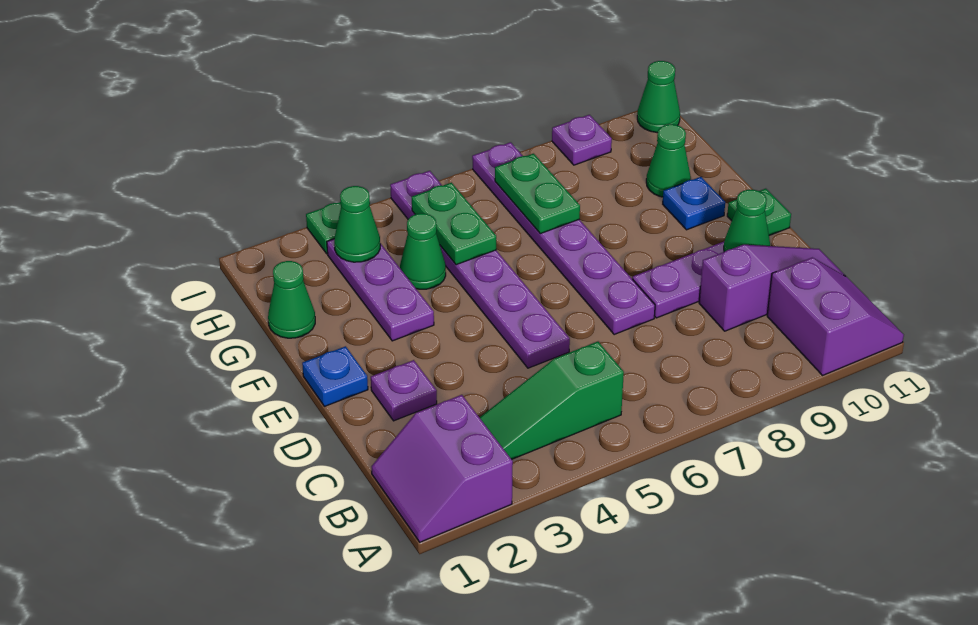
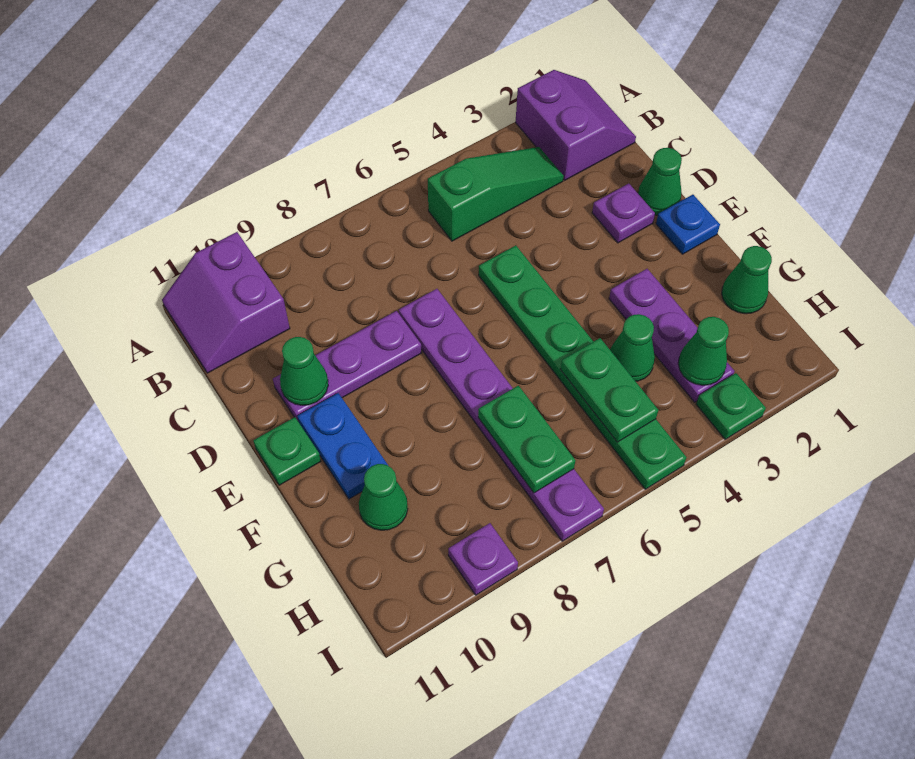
purple slope C9:C11 level 1 top 9 -> none
purple plate D5:I5 level 1 -> green plate D5:I5 level 1
blue plate F10 level 1 -> blue plate E10:F10 level 1
green cone I11 level 1 -> green cone D1 level 1

